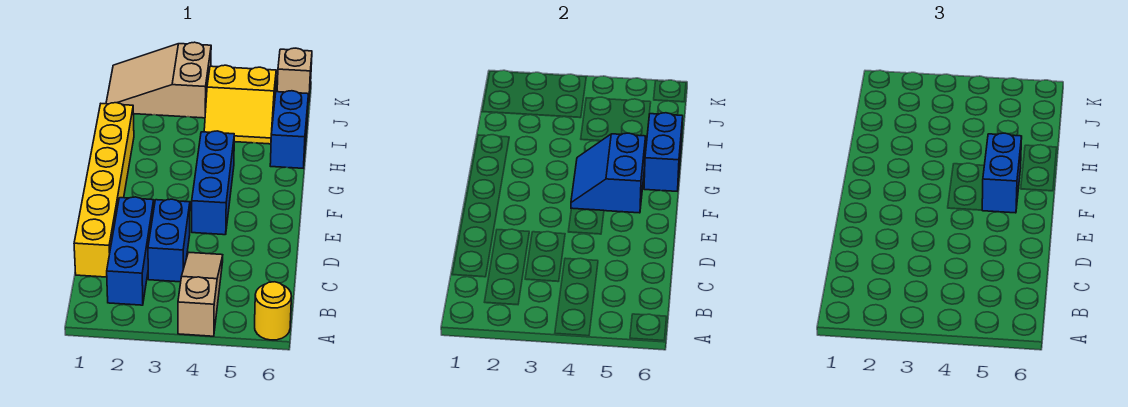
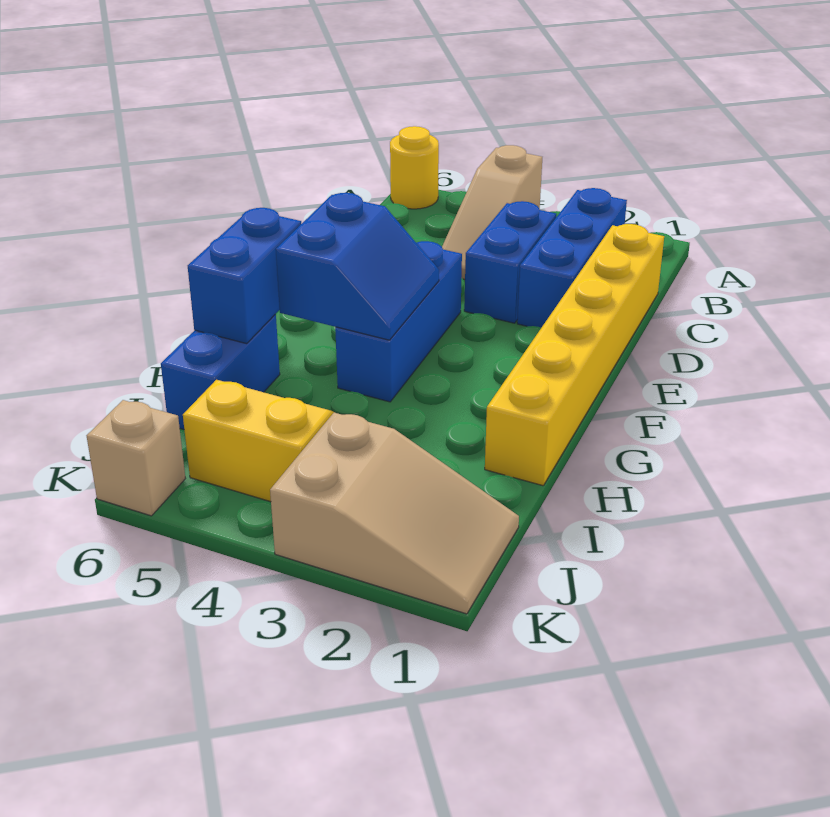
blue brick F5:G5 level 3 -> none

